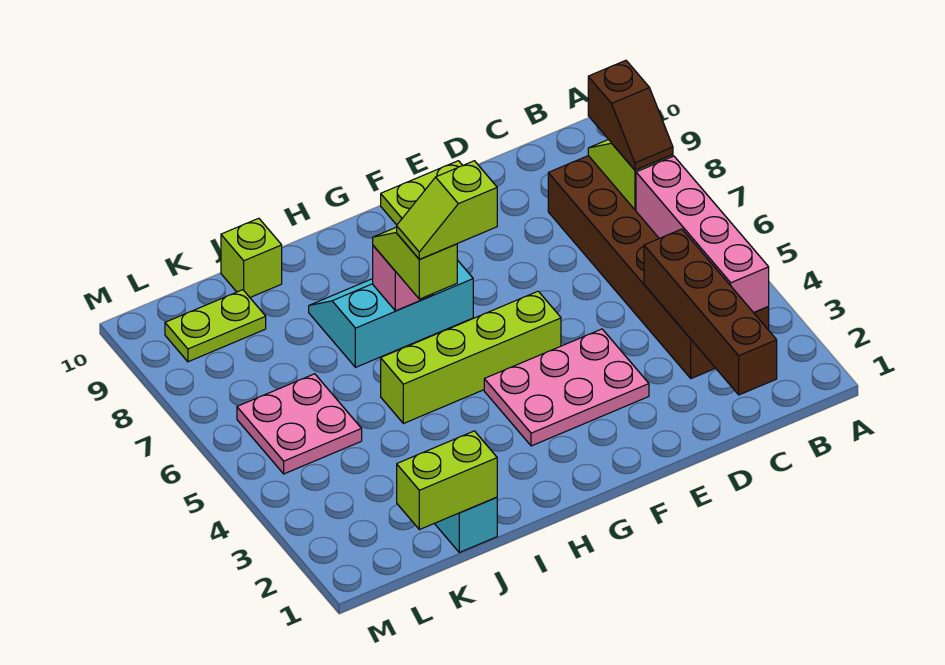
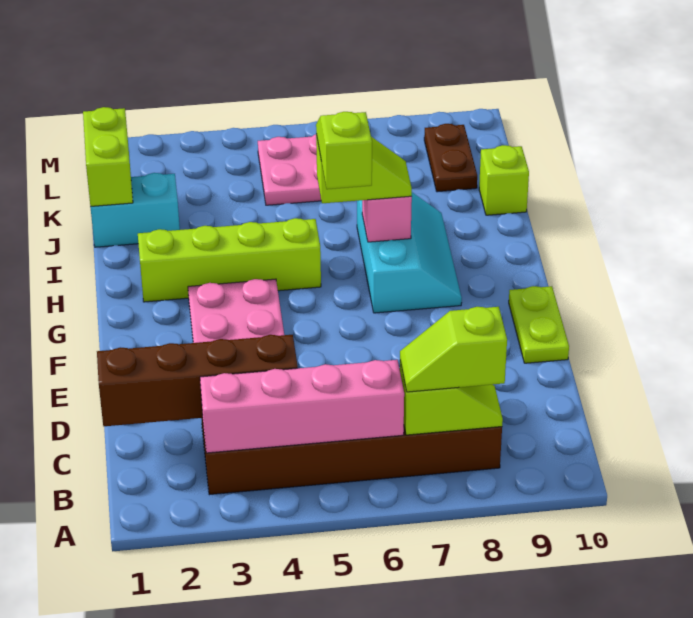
brown slope B7:B8 level 3 top 8 -> lime slope B7:B8 level 3 top 8
lime brick F5:I5 level 1 -> lime brick H2:H5 level 1
lime plate K9:L9 level 1 -> brown plate K9:L9 level 1

